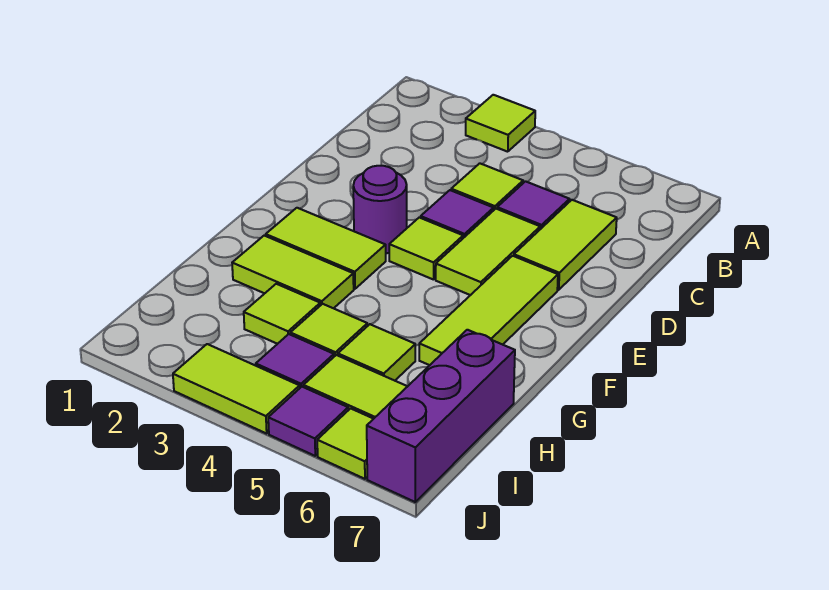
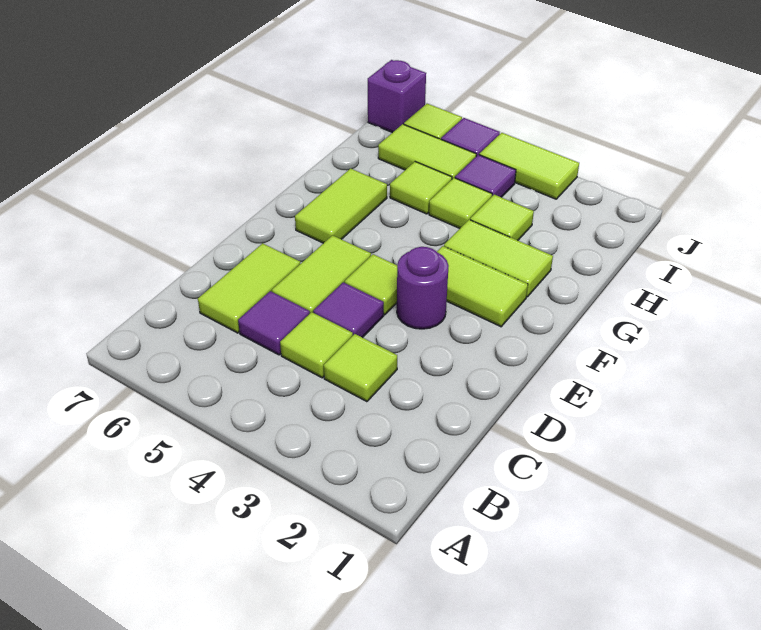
lime tile A3 level 1 -> lime tile C3 level 1
lime tile E6:G6 level 1 -> lime tile F6:G6 level 1
purple brick H7:J7 level 1 -> purple brick J7 level 1

